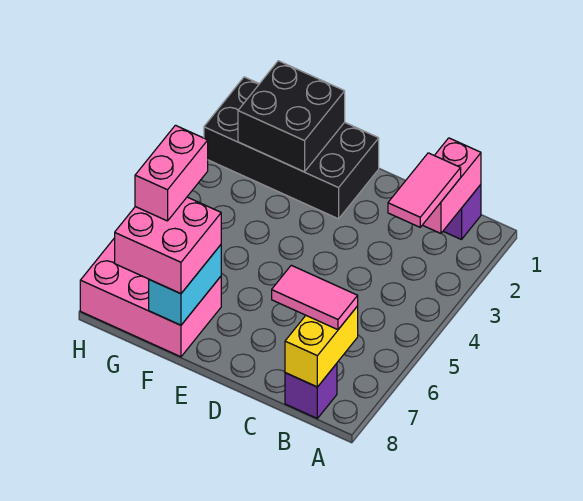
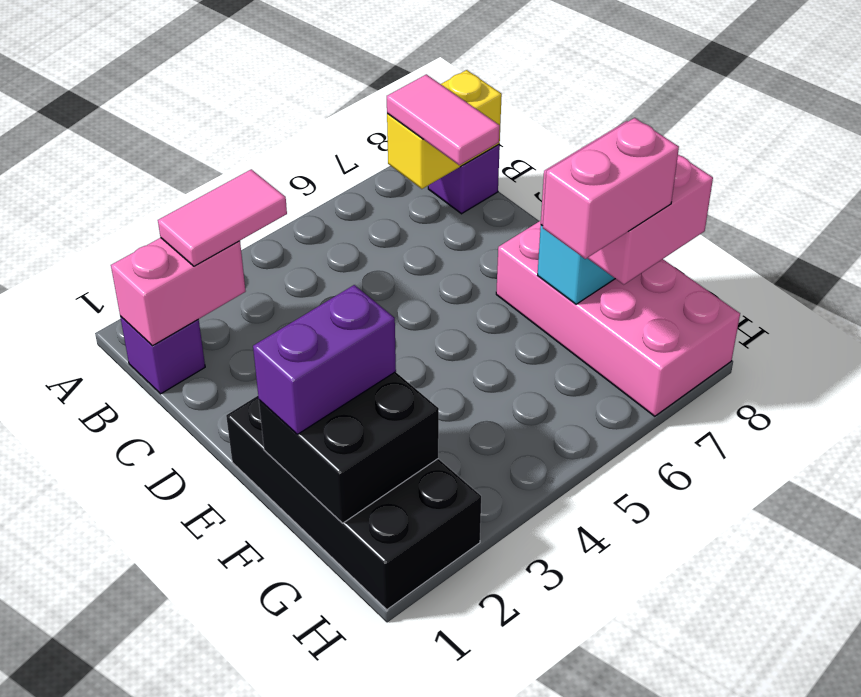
none -> purple brick F1:F2 level 3
pink brick F7:H8 level 1 -> pink brick E7:H8 level 1

